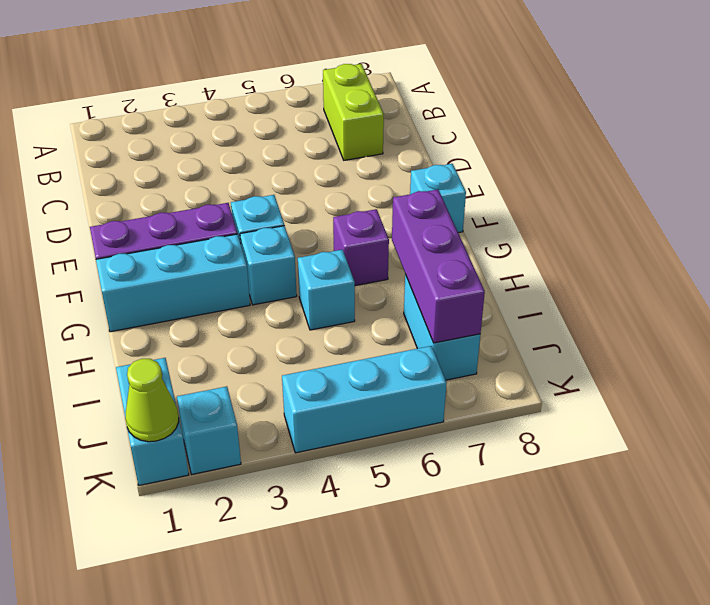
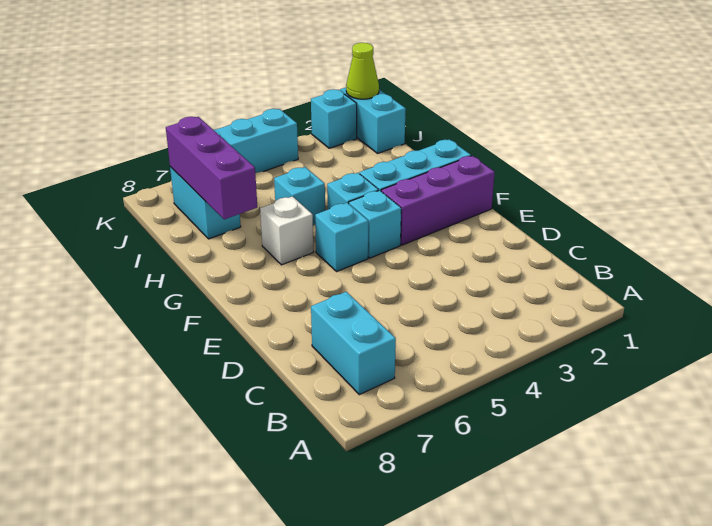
lime brick B7:C7 level 1 -> cyan brick B7:C7 level 1
cyan brick F8 level 1 -> cyan brick F5 level 1
purple brick G6 level 1 -> white brick G6 level 1

